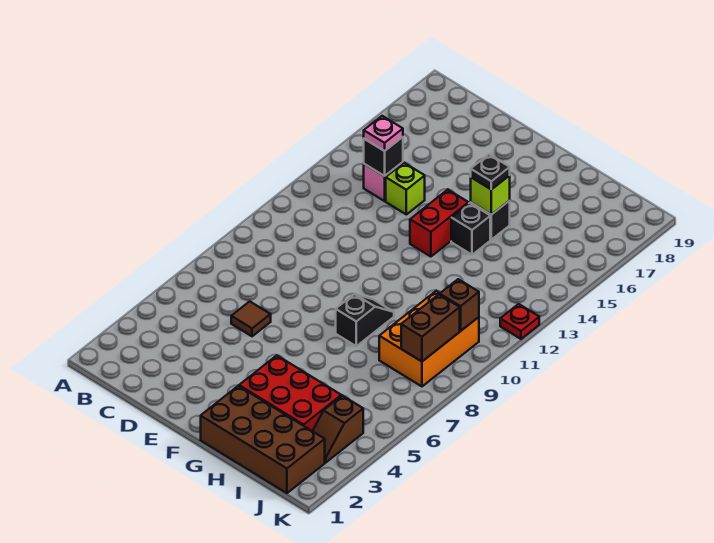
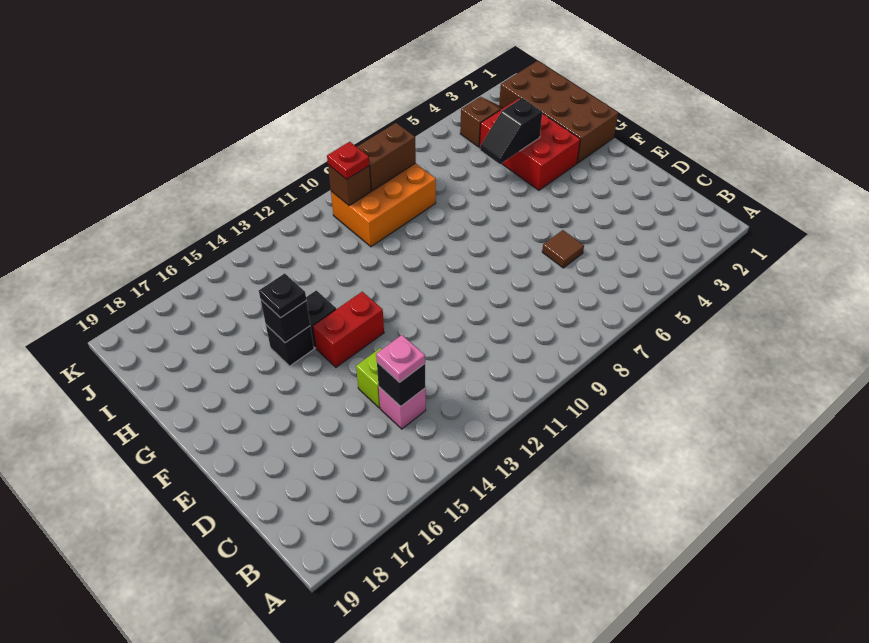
black slope G8:G9 level 1 top 8 -> black slope H4:H5 level 2 top 4
lime brick G15 level 2 -> black brick G15 level 2
red plate K12 level 1 -> red plate J10 level 3

